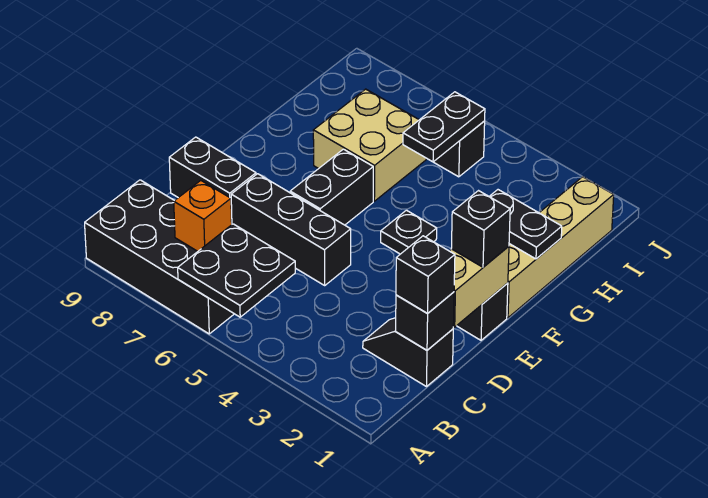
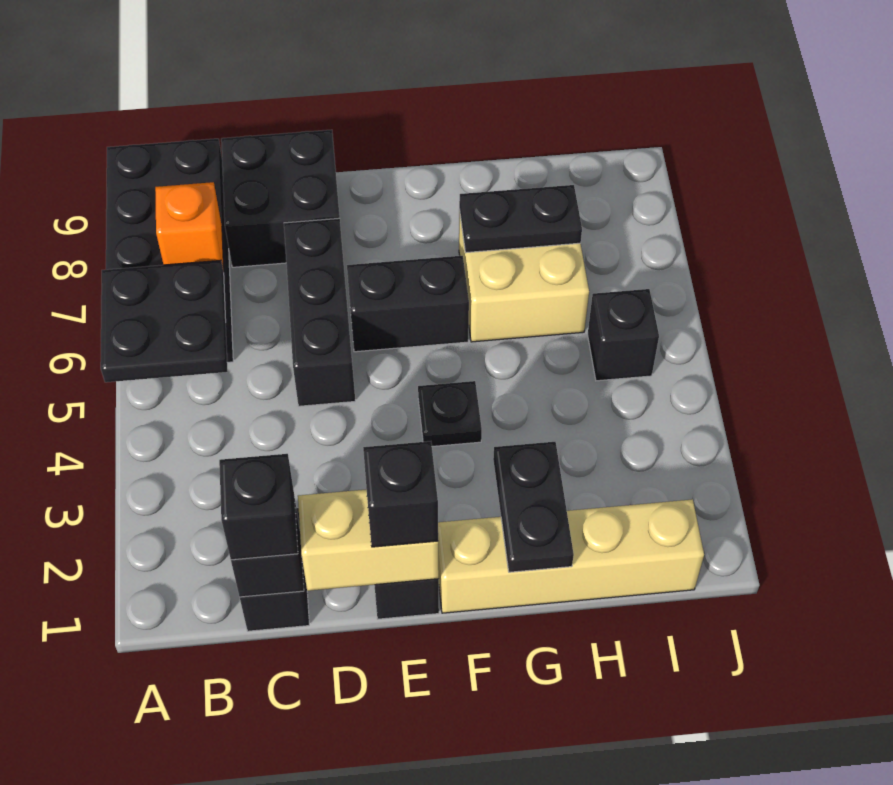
black brick D8:D9 level 1 -> black brick C8:D9 level 1
black plate H5:I5 level 2 -> black plate G7:H7 level 2

